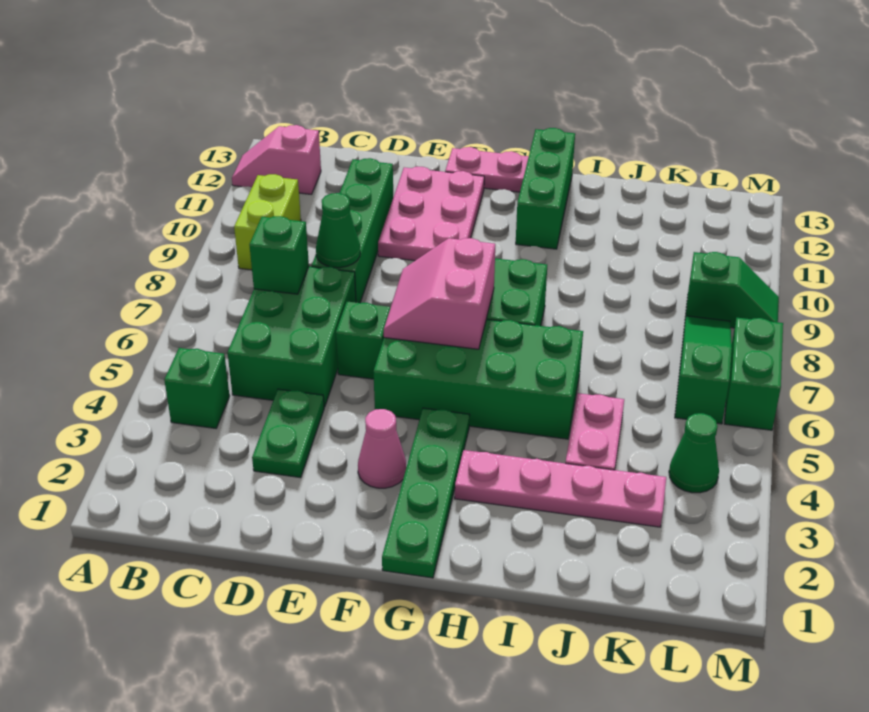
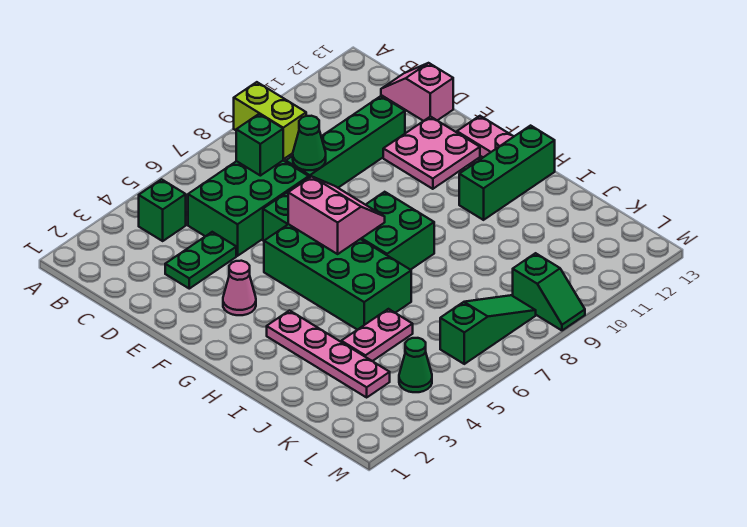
pink slope A12:B12 level 1 top B -> pink slope C13:D13 level 1 top D
lime brick B9:B10 level 1 -> lime brick A9:B9 level 1
pink plate E10:F12 level 1 -> pink plate E11:F12 level 1
pink slope F6:G7 level 2 top G -> pink slope F6:G7 level 2 top 6
green plate G1:G4 level 1 -> none
green brick M6:M7 level 1 -> none

